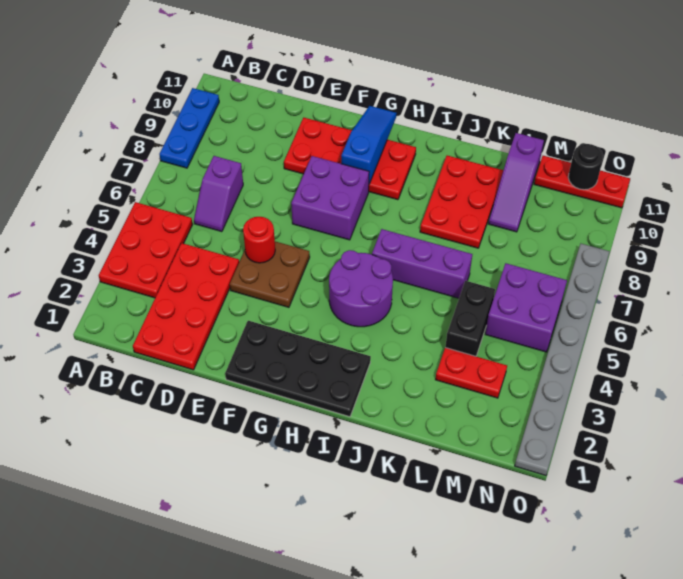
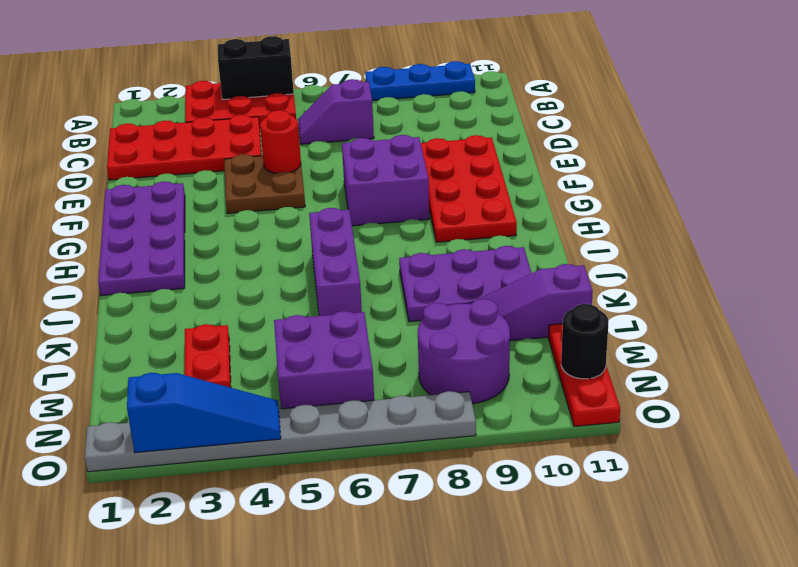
black plate F1:I2 level 1 -> purple plate F1:I2 level 1
blue slope G9:G11 level 2 top 9 -> blue slope O2:O4 level 2 top 2
purple round brick H4:I5 level 1 -> purple round brick M8:N9 level 1
red plate J8:K10 level 1 -> purple plate J8:K10 level 1
black brick L4:L5 level 1 -> black brick A4:A5 level 2

